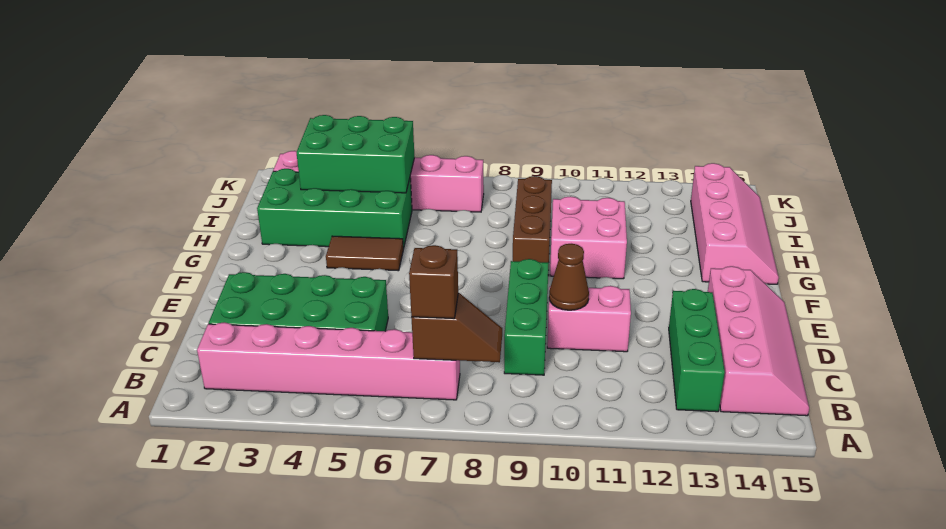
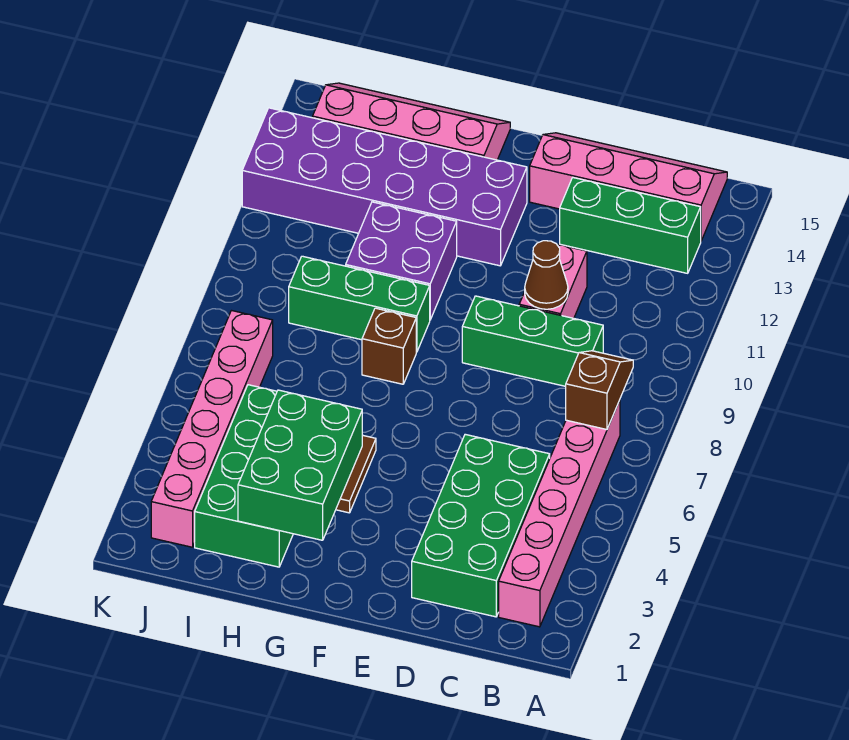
brown brick B7 level 3 -> brown brick G8 level 1
none -> purple brick F12:K13 level 1
brown brick G9:I9 level 1 -> green brick G9:I9 level 1
pink brick G10:H11 level 1 -> purple brick G10:H11 level 1
green brick I3:J5 level 2 -> green brick G2:H4 level 2

